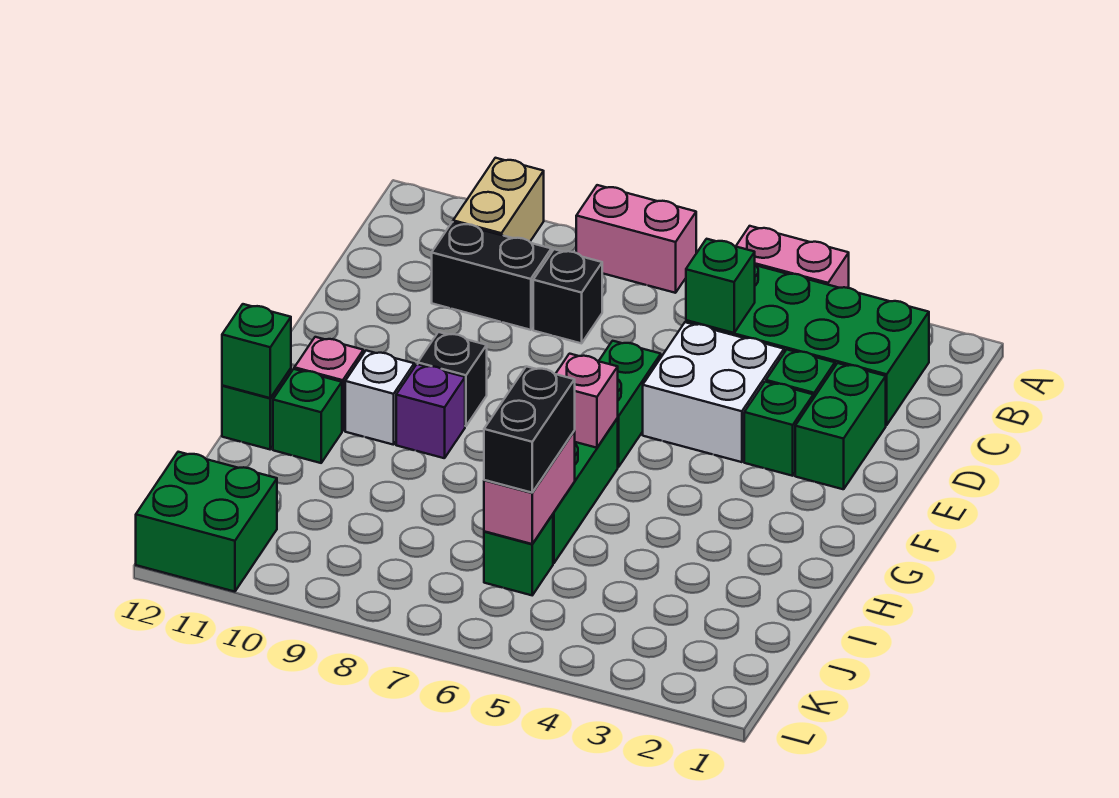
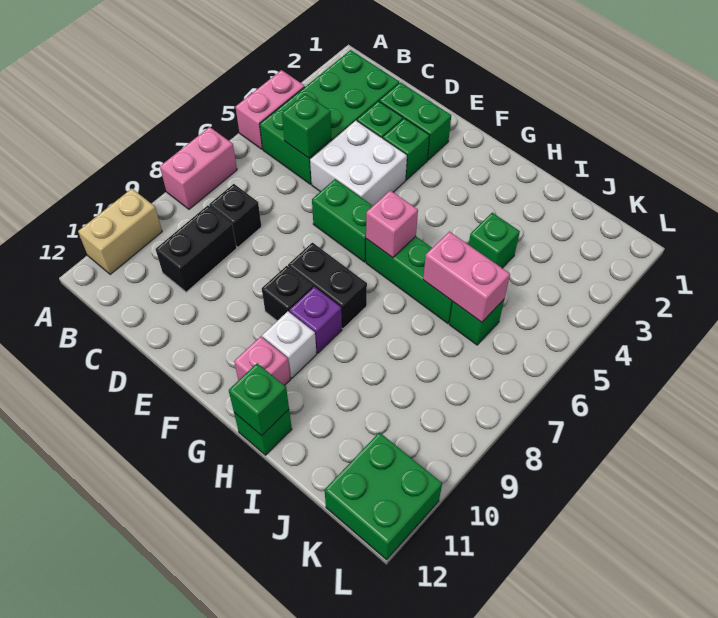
tan brick A10:B10 level 1 -> tan brick A10:A11 level 1
green brick H11 level 1 -> green brick I4 level 1
black brick I6:J6 level 3 -> black brick F8:G8 level 1

